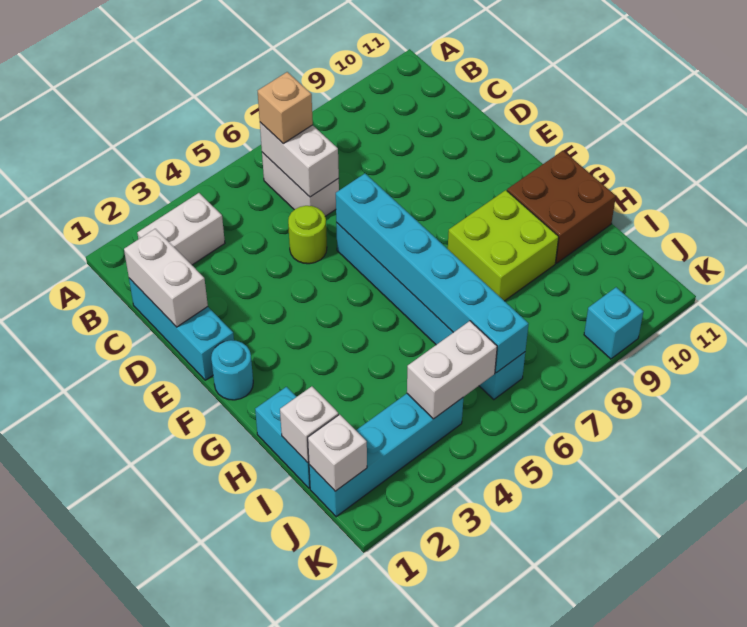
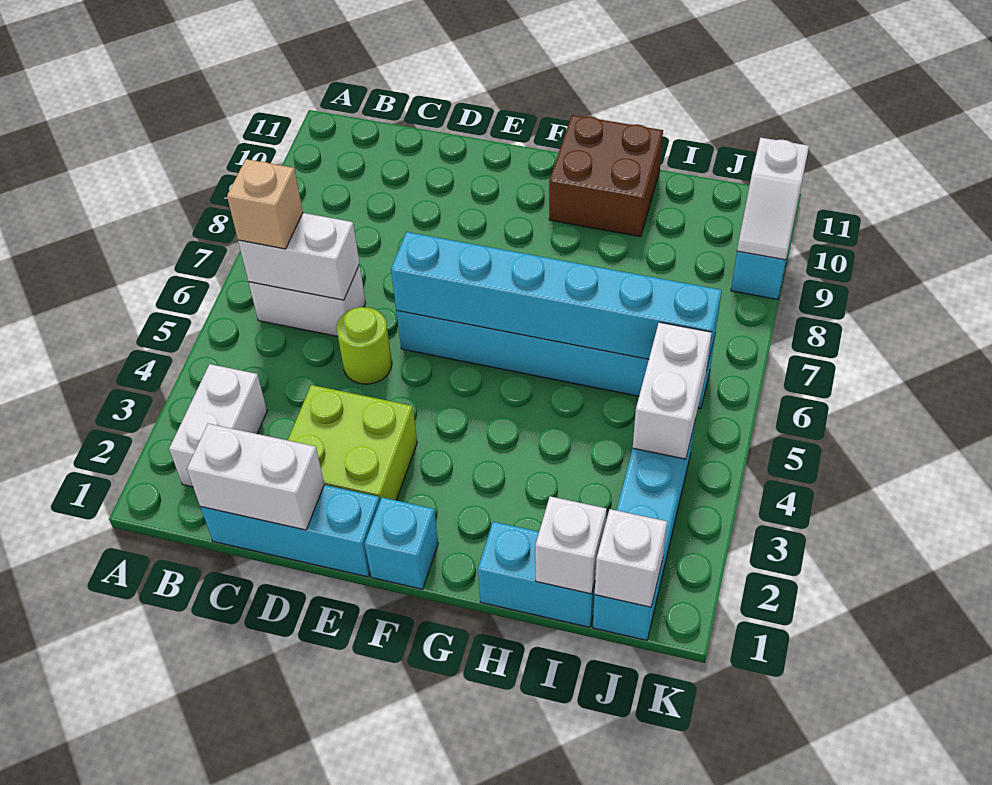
cyan round brick F1 level 1 -> cyan brick F1 level 1
lime brick G8:H9 level 1 -> lime brick D2:E3 level 1
none -> white slope K9:K10 level 2 top 10

